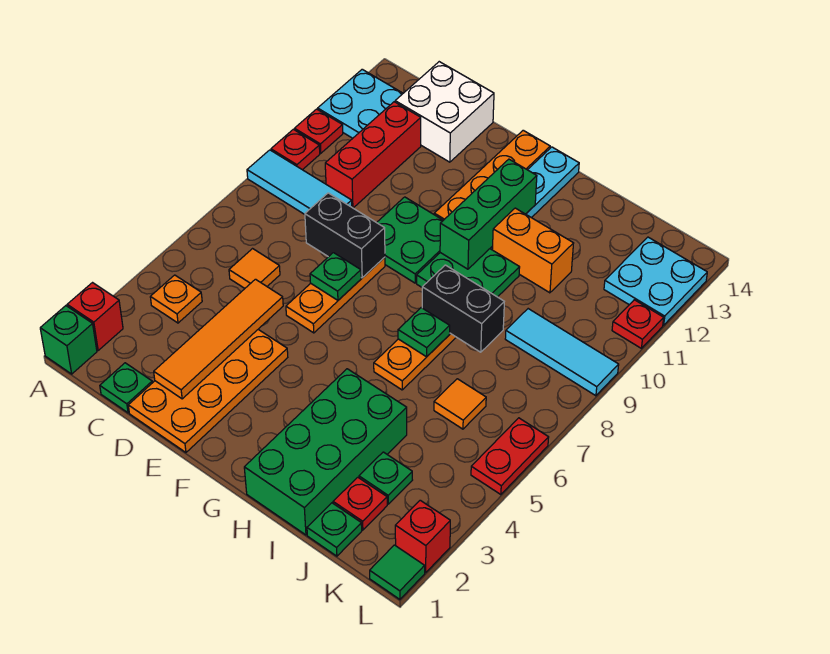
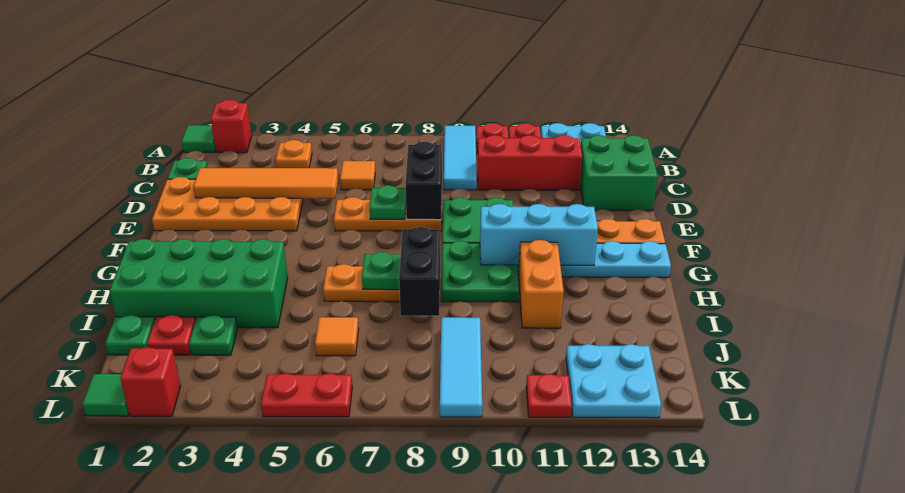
green brick A1 level 1 -> green tile A1 level 1
white brick C13:D14 level 1 -> green brick C13:D14 level 1
green brick G10:G12 level 2 -> cyan brick G10:G12 level 2

